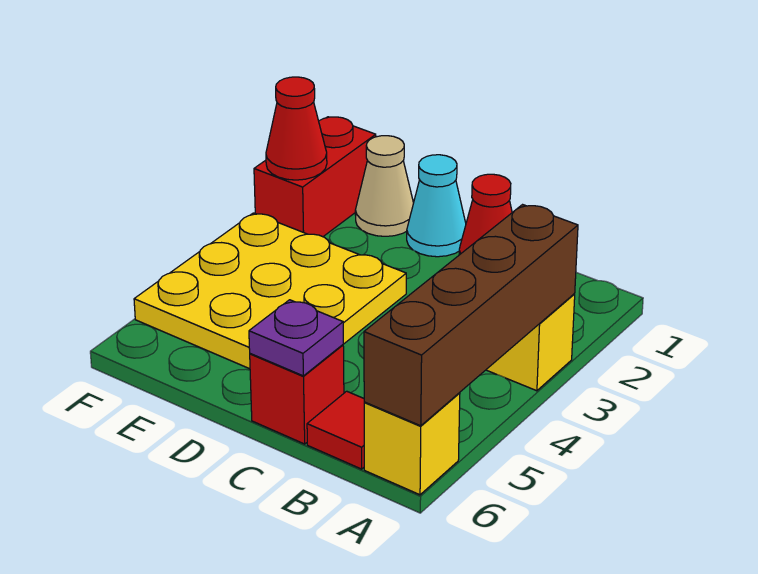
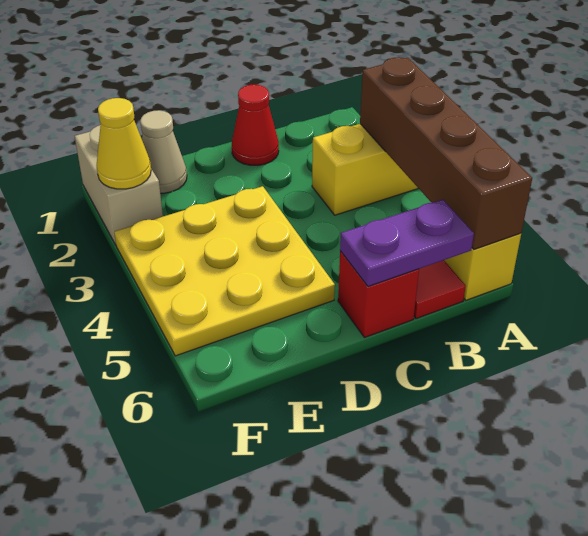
purple plate C6 level 2 -> purple plate B6:C6 level 2
cyan cone D1 level 1 -> none
red brick F1:F2 level 1 -> tan brick F1:F2 level 1
red cone F2 level 2 -> yellow cone F2 level 2

